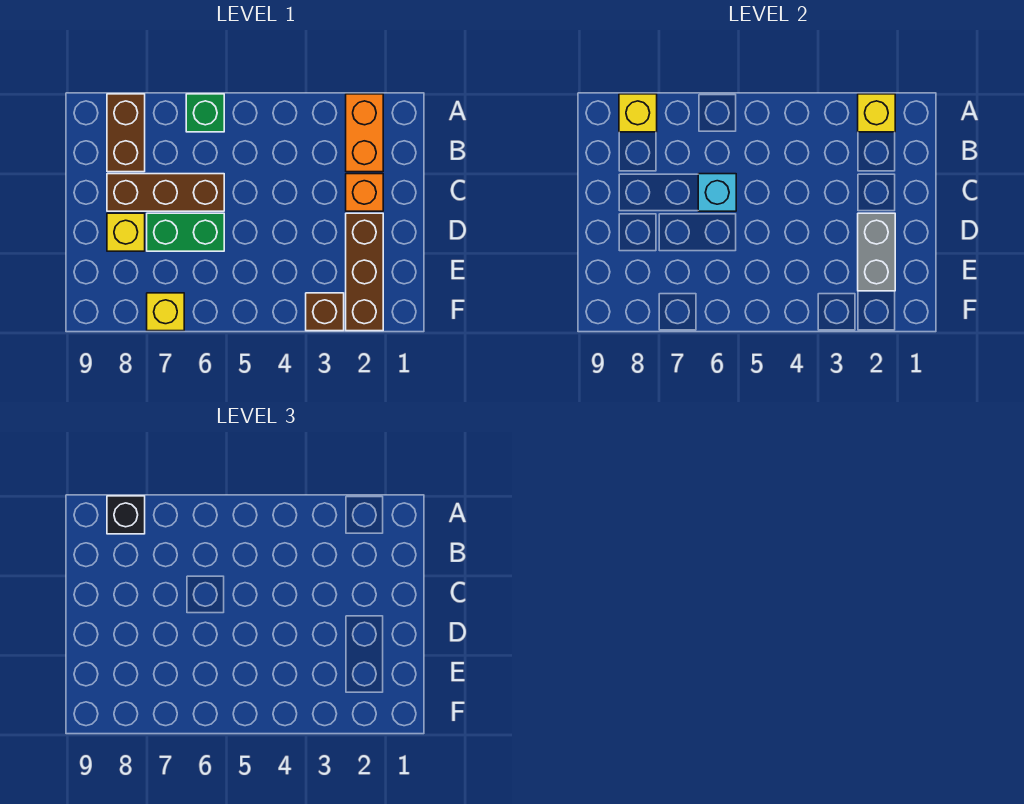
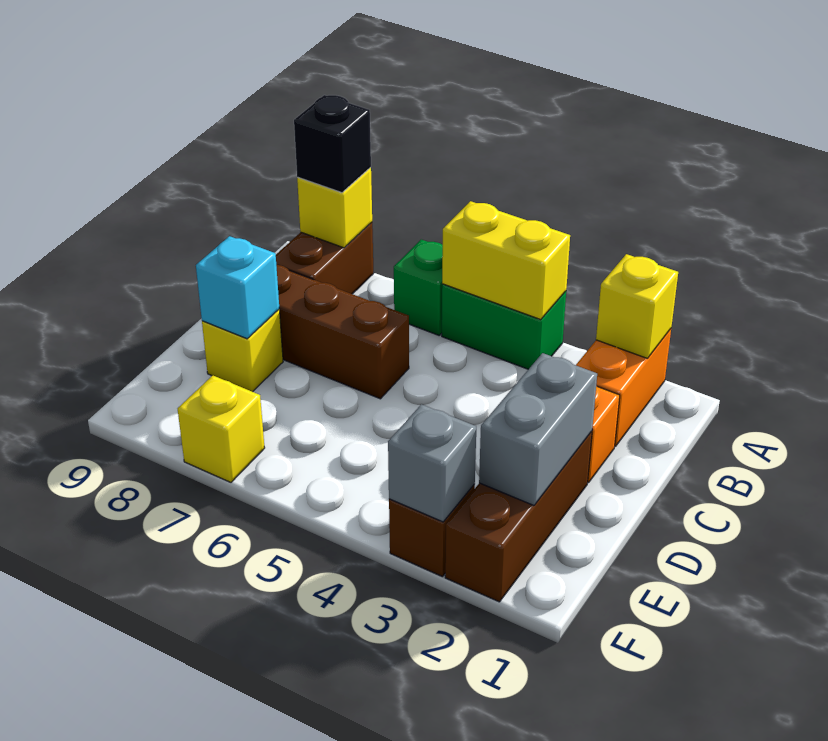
none -> yellow brick A4:A5 level 2
cyan brick C6 level 2 -> cyan brick D8 level 2
green brick D6:D7 level 1 -> green brick A4:A5 level 1
none -> grey brick F3 level 2

